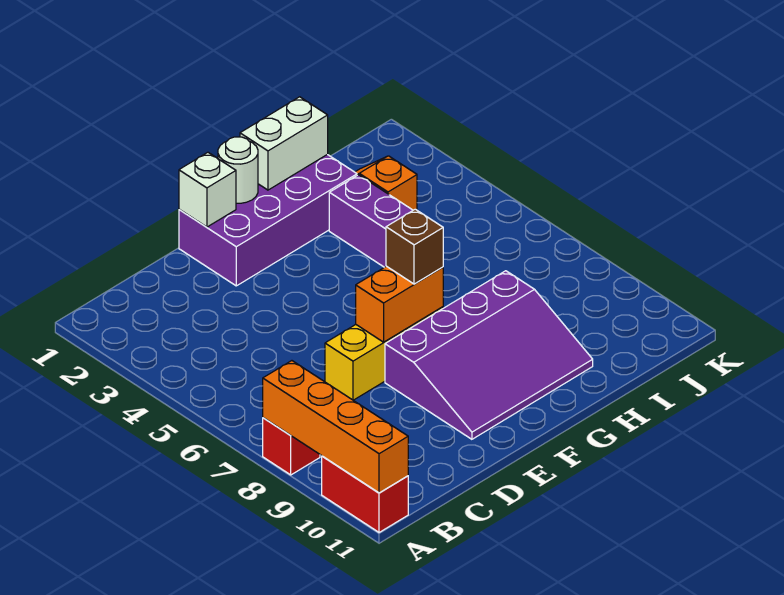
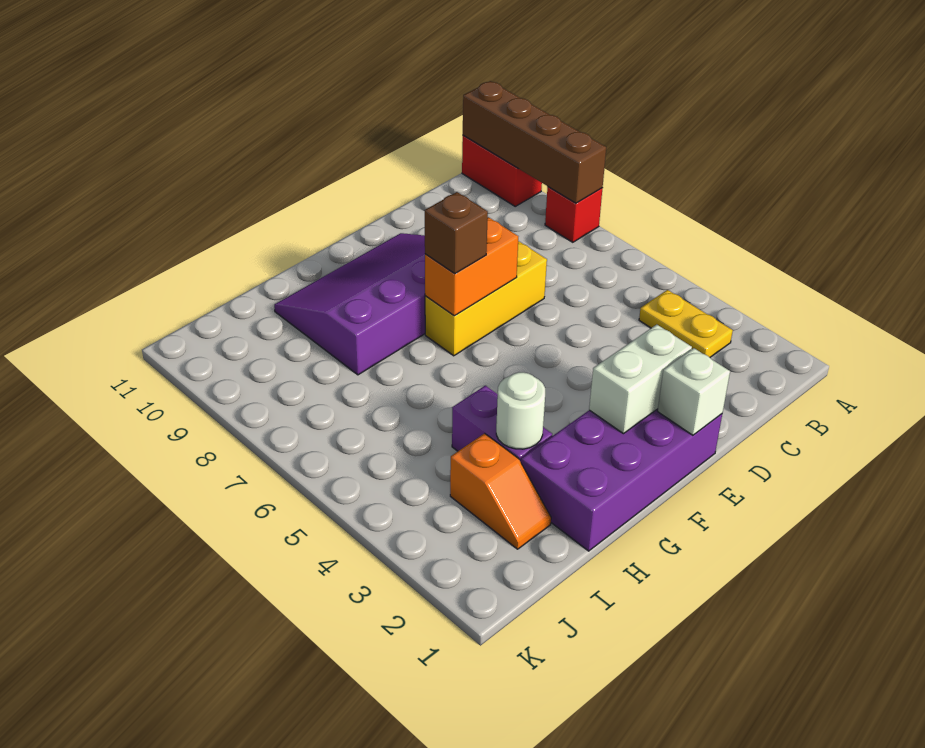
orange brick A8:A11 level 2 -> brown brick A8:A11 level 2
none -> yellow plate B3:B4 level 1
white round brick F1 level 2 -> white round brick H3 level 2
white brick G1:H1 level 2 -> white brick E2:F2 level 2

